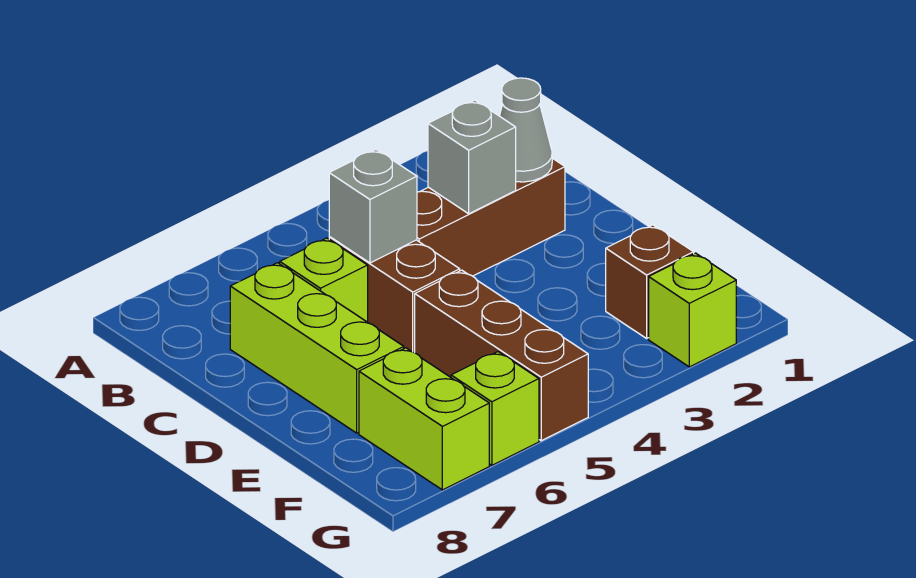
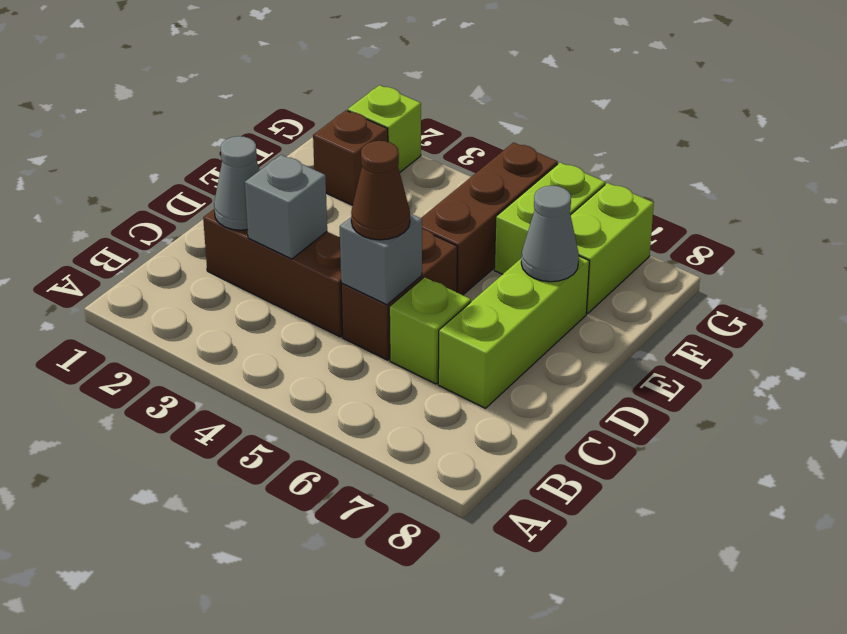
none -> brown cone C5 level 3
none -> grey cone E7 level 2
lime brick G6 level 1 -> lime brick F6:G6 level 1

